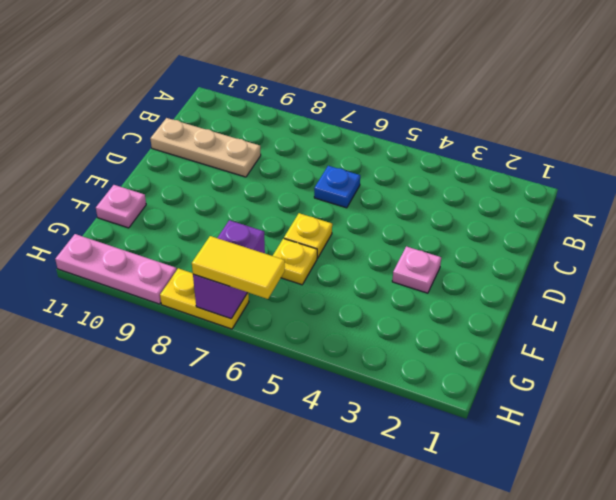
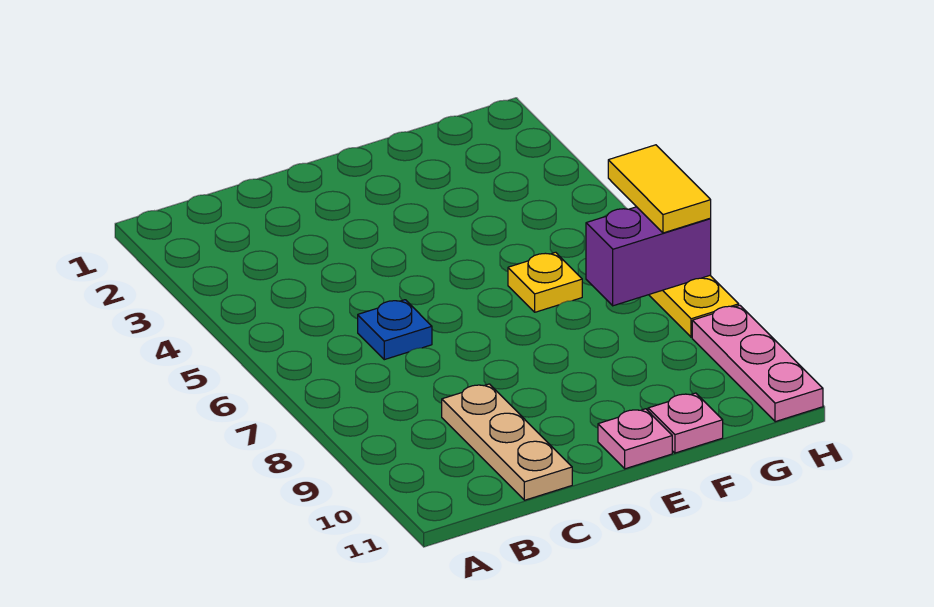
pink plate E3 level 1 -> pink plate E11 level 1
yellow plate E6 level 1 -> none

